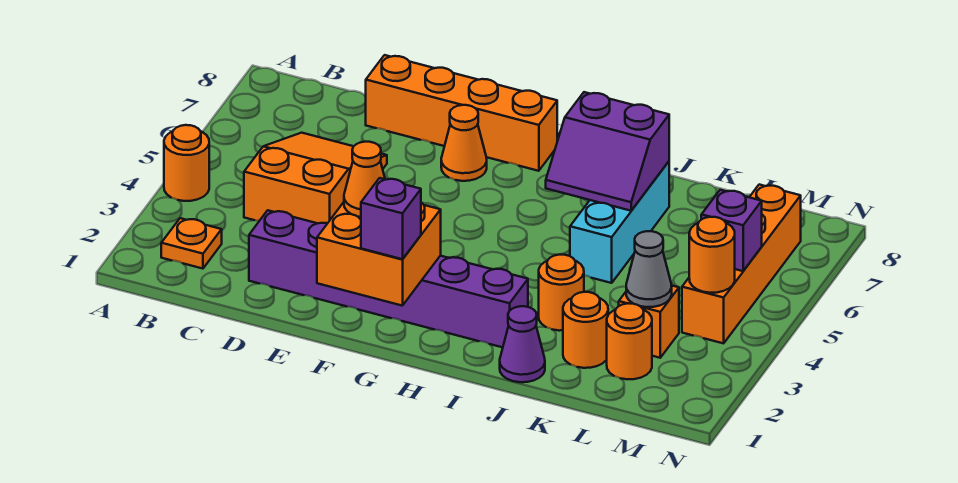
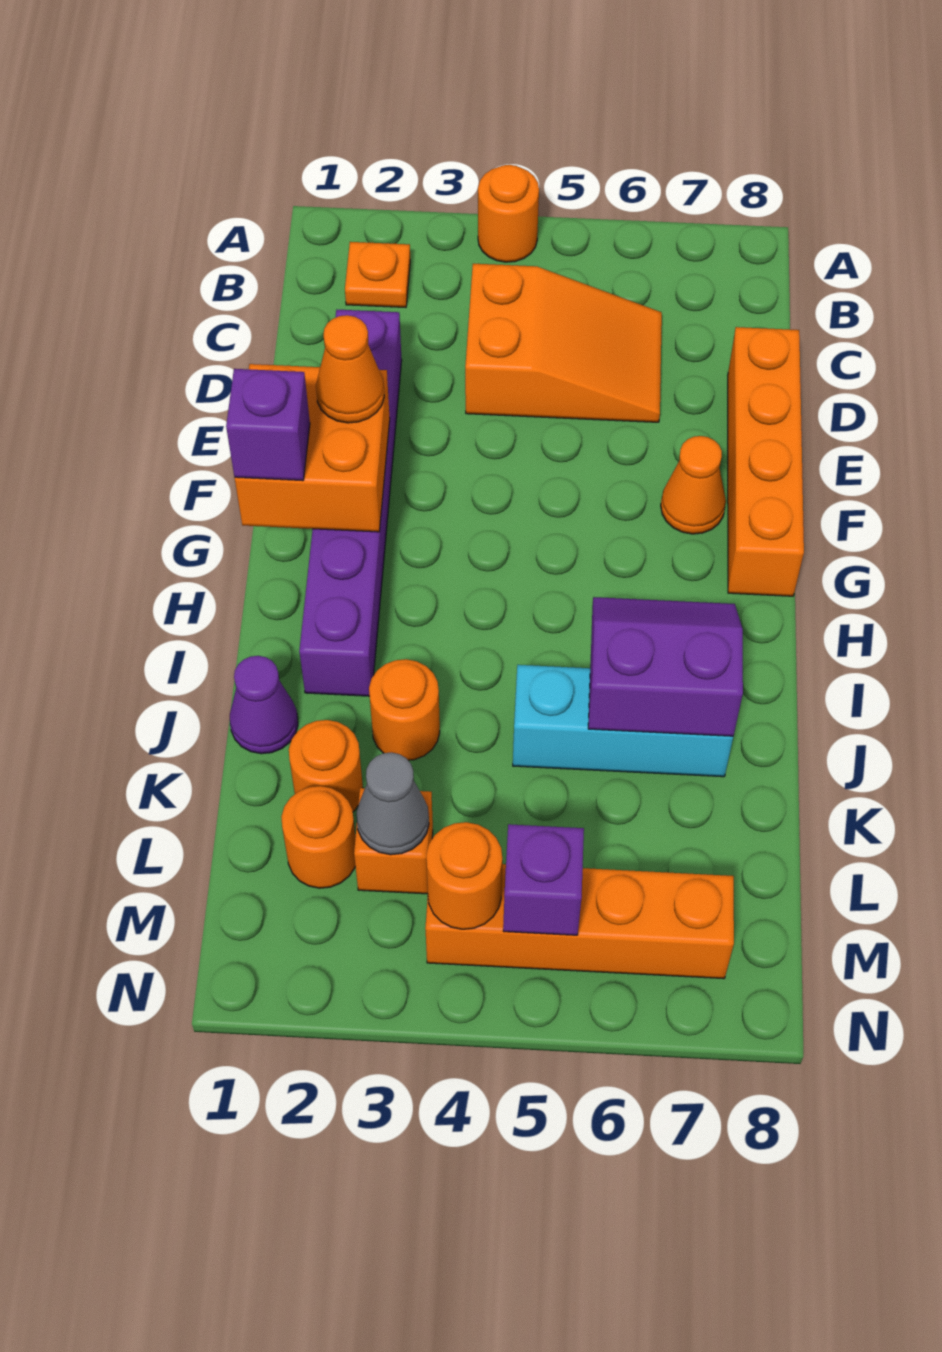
purple slope I6:J7 level 2 top 7 -> purple slope I6:J7 level 2 top J

